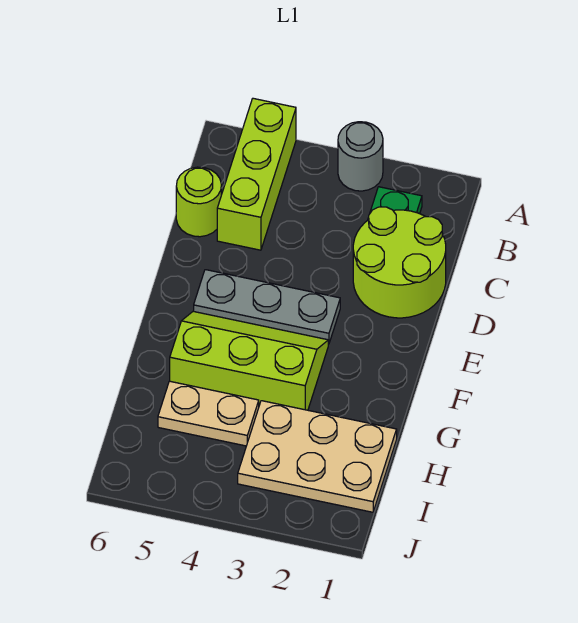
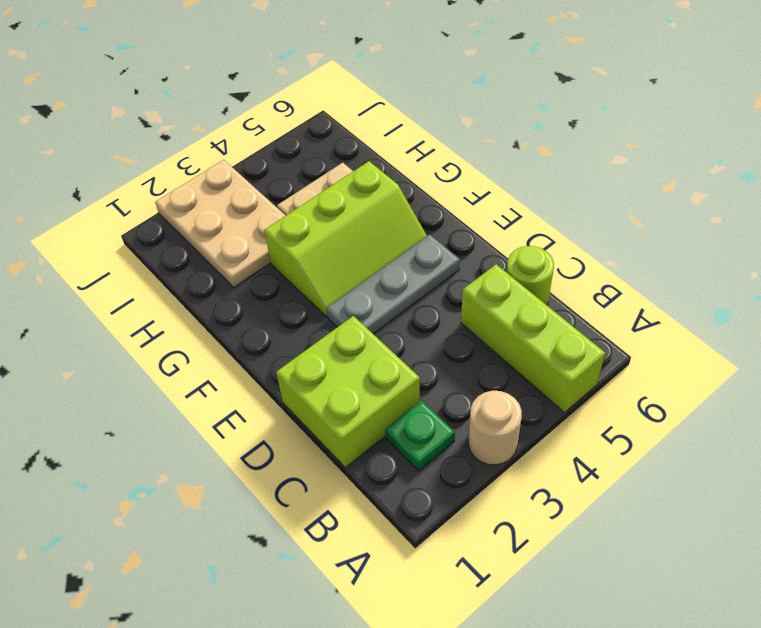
grey round brick A3 level 1 -> tan round brick A3 level 1
lime round brick C1:D2 level 1 -> lime brick C1:D2 level 1
tan plate H1:I3 level 1 -> tan plate H2:J3 level 1

